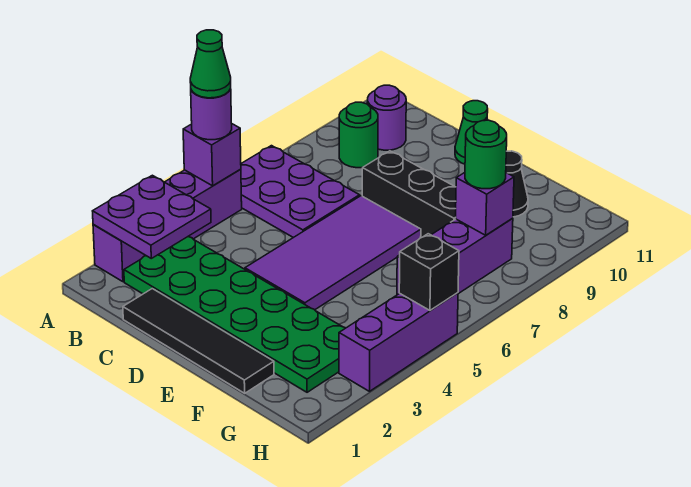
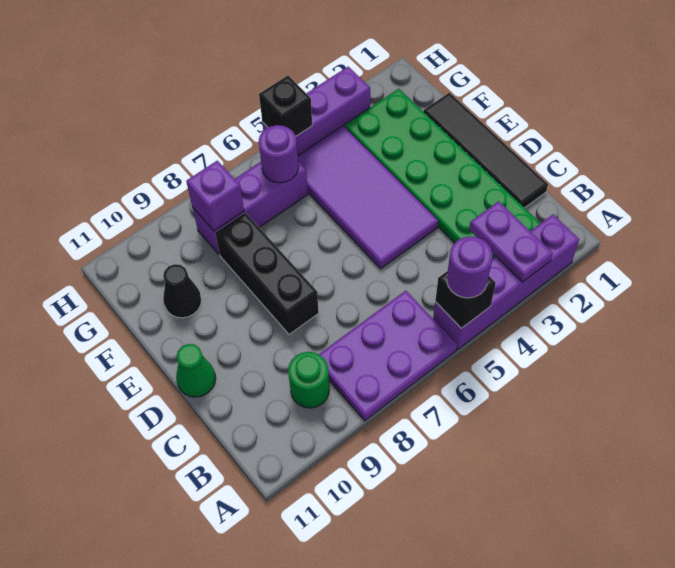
purple plate A2:B3 level 2 -> purple plate A3:B3 level 2
purple brick A5 level 2 -> black brick A5 level 2
green cone A5 level 4 -> none
purple plate A6:C7 level 1 -> purple plate A6:B8 level 1
purple round brick B10 level 1 -> purple round brick G6 level 2
purple tile D4:E7 level 1 -> purple tile D4:G5 level 1
green round brick G8 level 3 -> none

